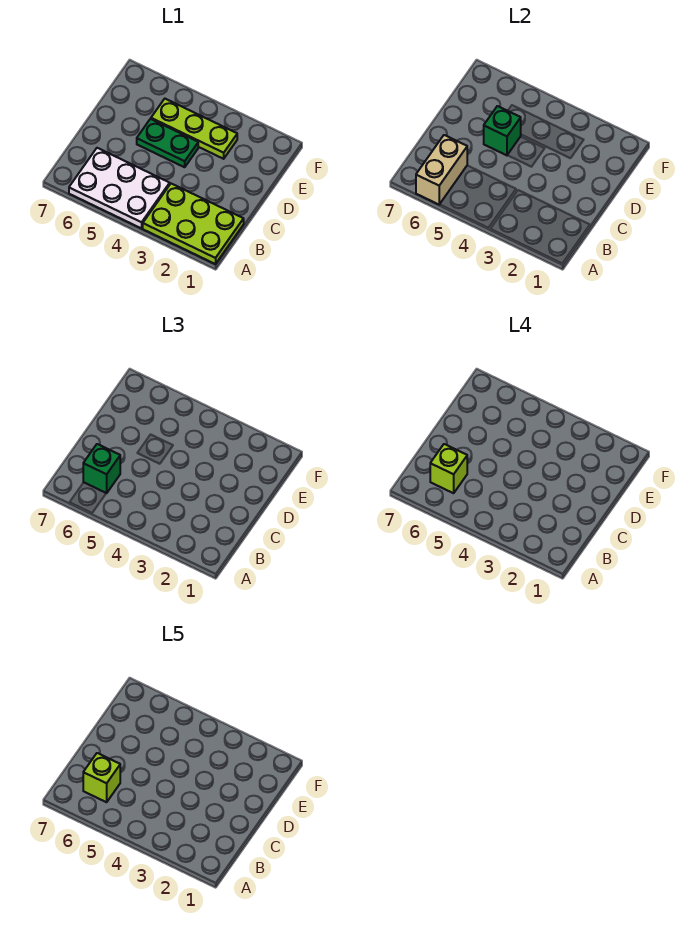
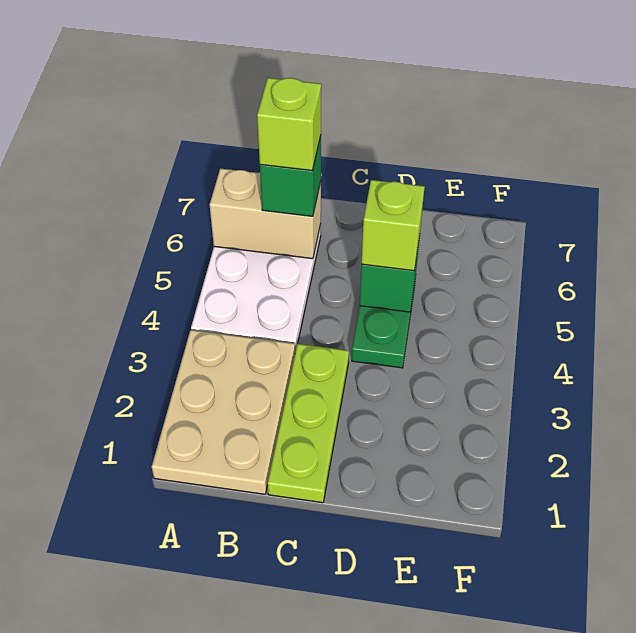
lime plate A1:B3 level 1 -> tan plate A1:B3 level 1
lime brick B6 level 5 -> lime brick D5 level 3
lime plate E3:E5 level 1 -> lime plate C1:C3 level 1

